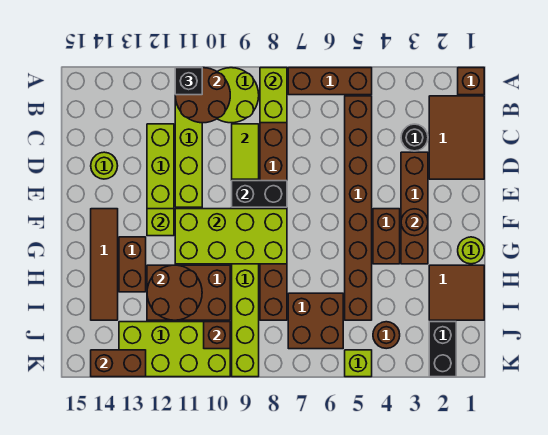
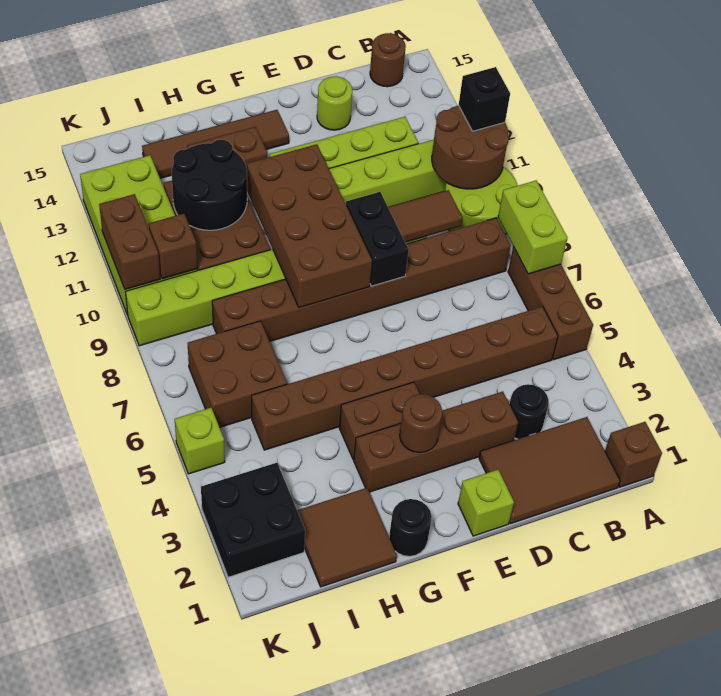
lime brick A8:B8 level 2 -> lime brick A7:A8 level 2
lime tile C9:D9 level 2 -> brown tile C9:D9 level 2
lime brick F8:G11 level 2 -> brown brick F8:G11 level 2
lime brick F12 level 2 -> lime brick E1 level 1
lime round brick G1 level 1 -> black round brick G1 level 1
brown round brick H11:I12 level 2 -> black round brick H11:I12 level 2
black brick J2:K2 level 1 -> black brick J2:K3 level 1
brown round brick J4 level 1 -> brown round brick B15 level 1
brown brick K13:K14 level 2 -> brown brick K10:K11 level 2

